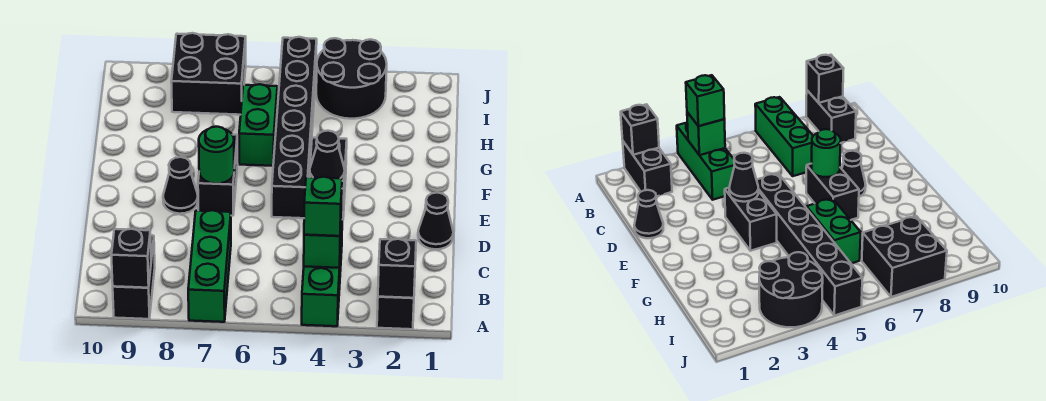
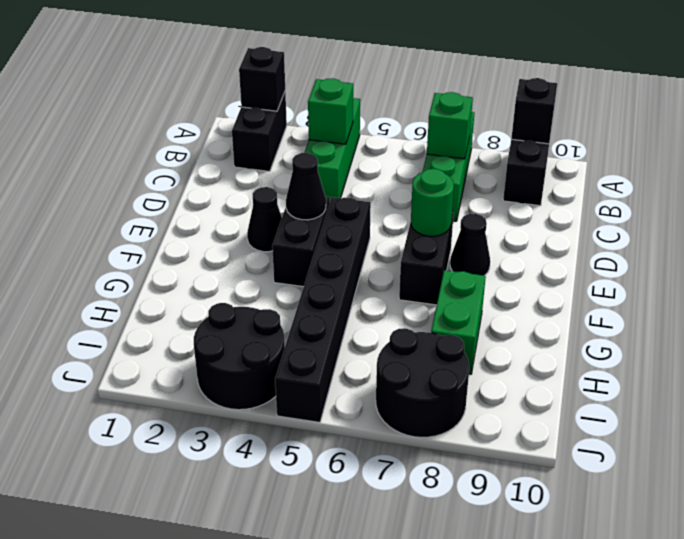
green brick B4 level 3 -> green brick B7 level 2
black cone D1 level 1 -> black cone E3 level 1
green brick G6:H6 level 1 -> green brick G8:H8 level 1
black brick I7:J8 level 1 -> black round brick I7:J8 level 1

